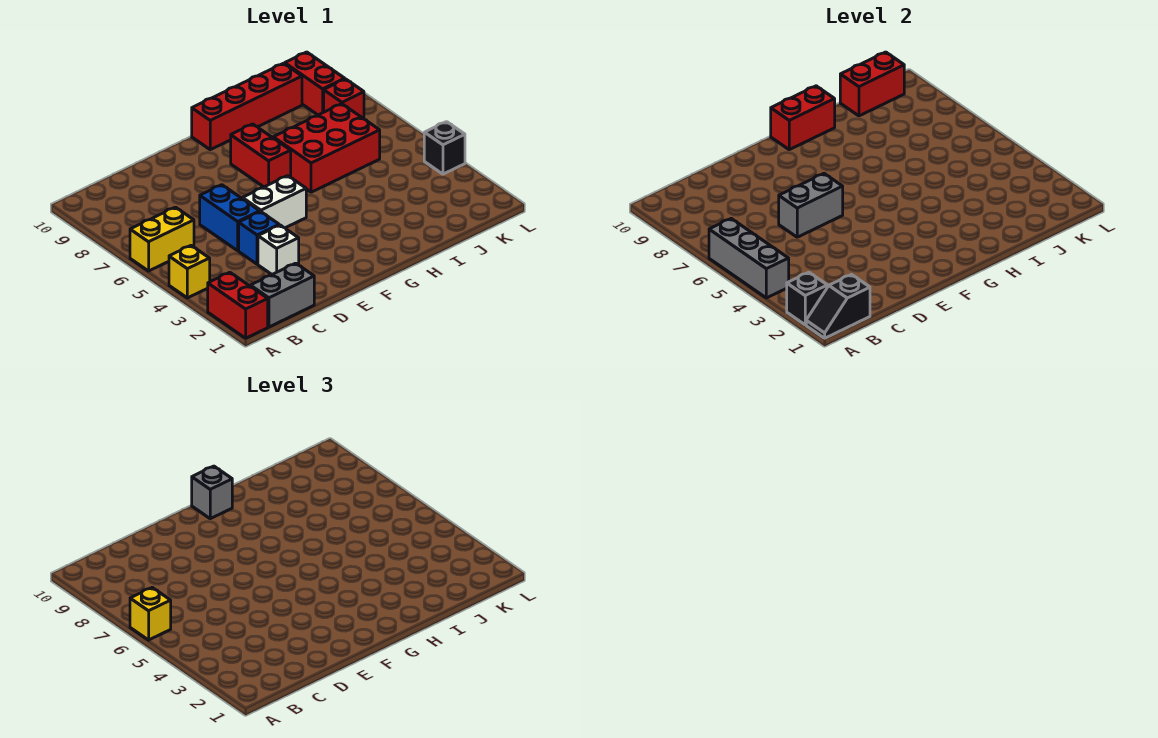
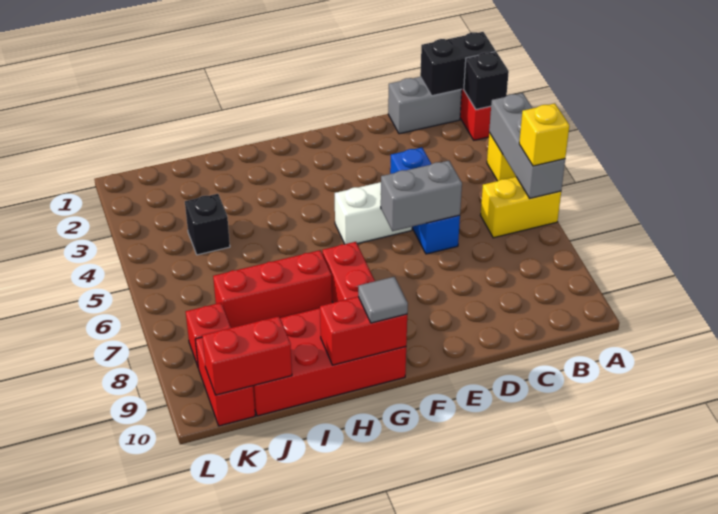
black slope A1:B1 level 2 top B -> black brick A1:B1 level 2
white brick D3 level 1 -> none
red brick G10:J10 level 1 -> red brick G9:J10 level 1
grey brick G10 level 3 -> grey tile G10 level 3
red brick H6:J7 level 1 -> red brick H7:J7 level 1
black brick L4 level 1 -> black brick J4 level 1

